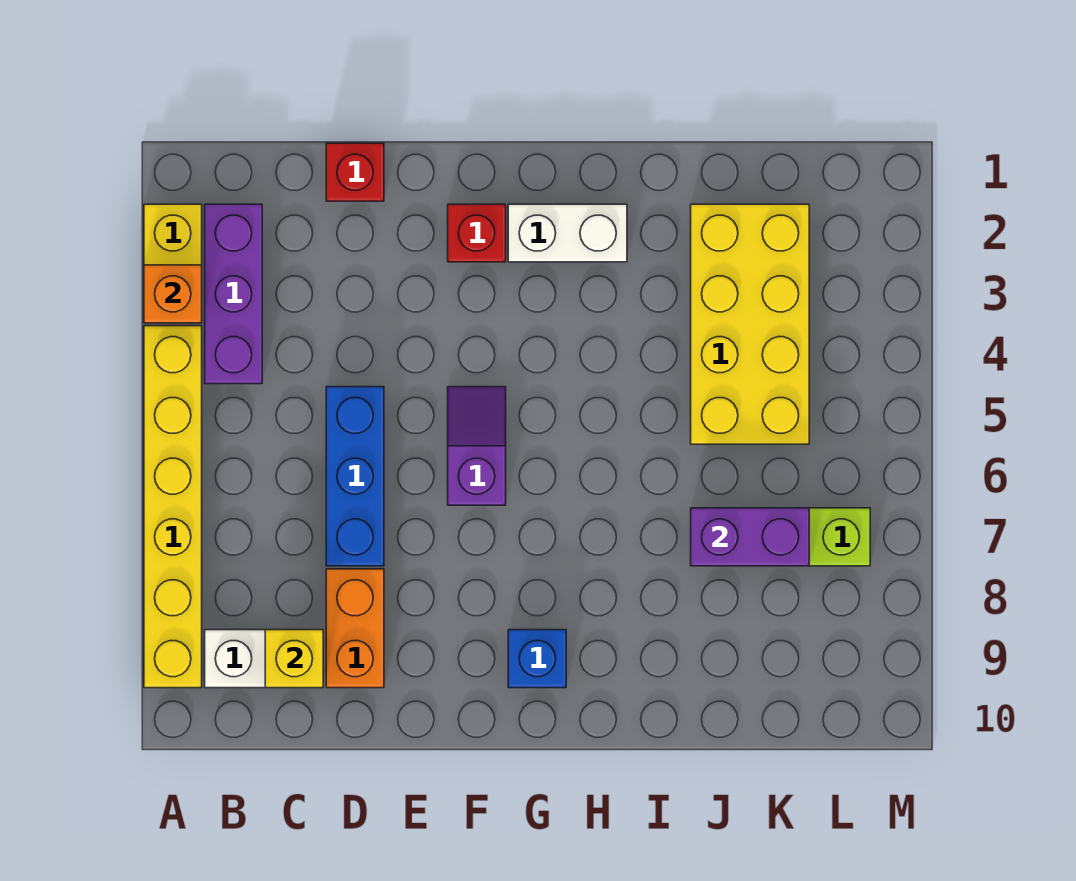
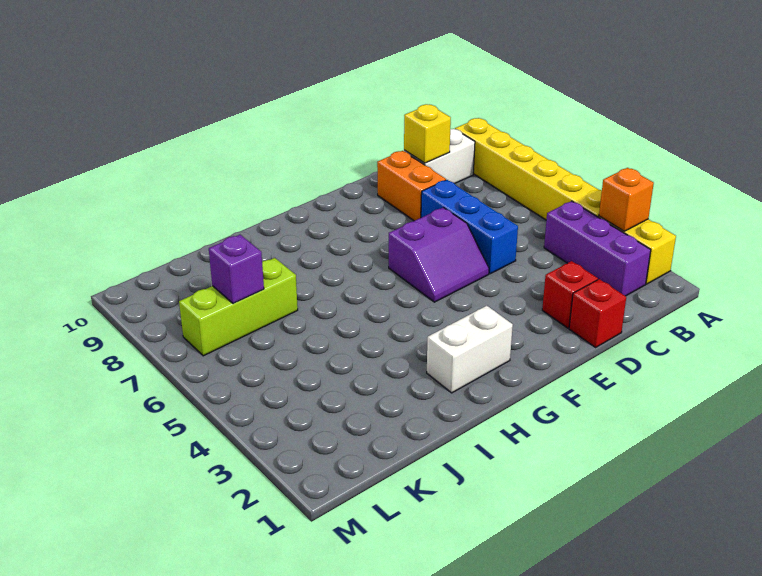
red brick F2 level 1 -> red brick D2 level 1
purple slope F5:F6 level 1 top 6 -> purple slope E5:F6 level 1 top 6
blue brick G9 level 1 -> none
yellow brick J2:K5 level 1 -> none
purple brick J7:K7 level 2 -> purple brick K7 level 2

